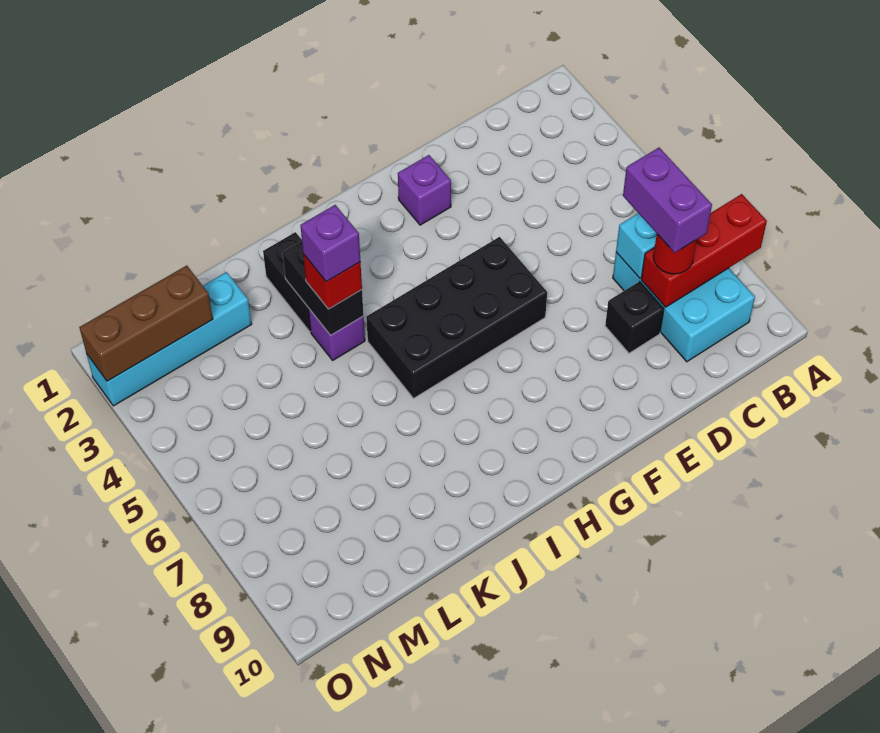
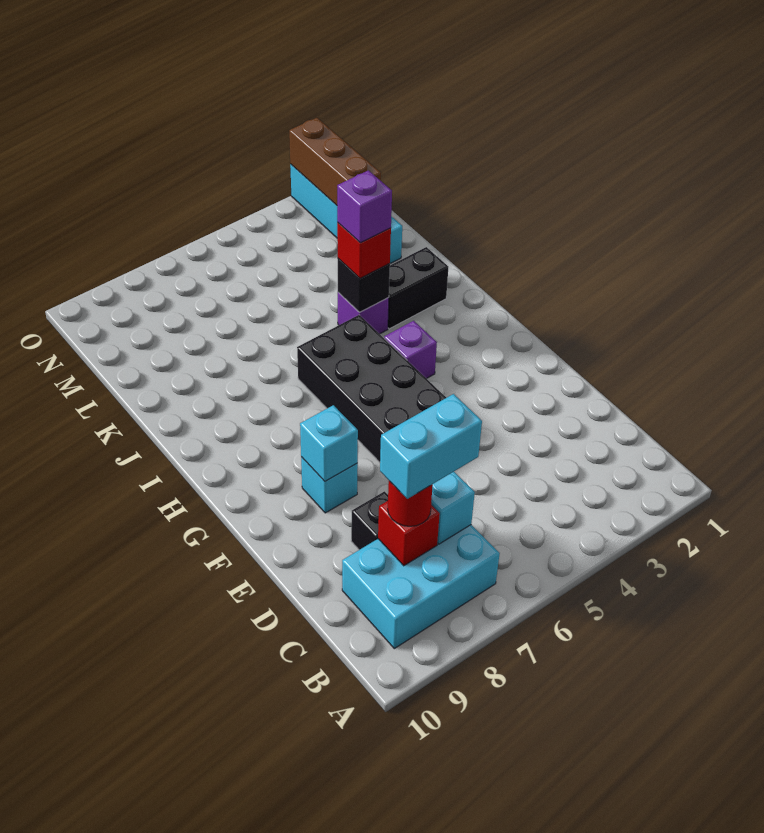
red brick A8:C8 level 2 -> red brick C8 level 2
purple brick C7:C8 level 4 -> cyan brick C7:C8 level 4
purple brick F2 level 1 -> purple brick H4 level 1
none -> cyan brick F8 level 1
none -> cyan brick F8 level 2
black brick J3:J4 level 2 -> black brick J4 level 2

